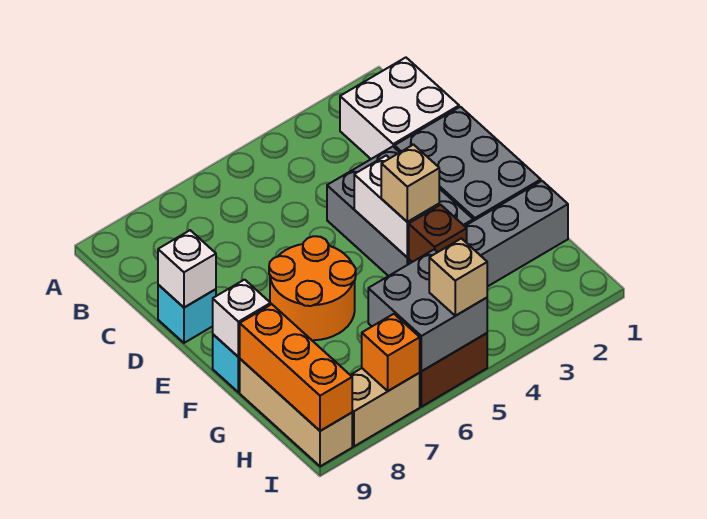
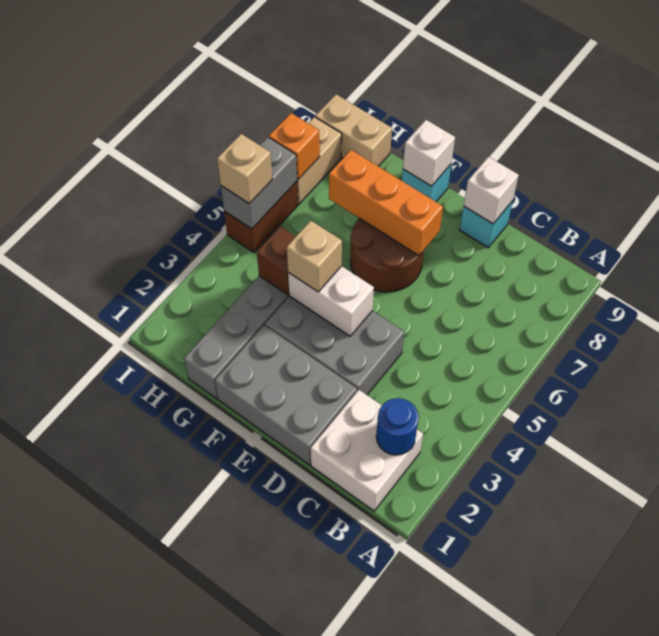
none -> blue round brick B2 level 2
orange round brick E6:F7 level 1 -> brown round brick E6:F7 level 1
tan brick G9:I9 level 1 -> tan brick H9:I9 level 1
orange brick G9:I9 level 2 -> orange brick E7:G7 level 2
grey brick H5:I6 level 2 -> grey brick I5:I6 level 2

